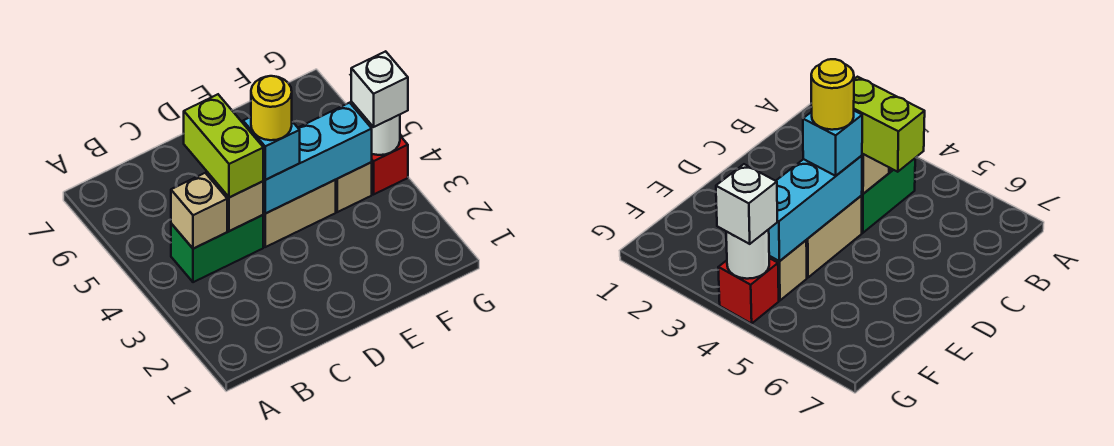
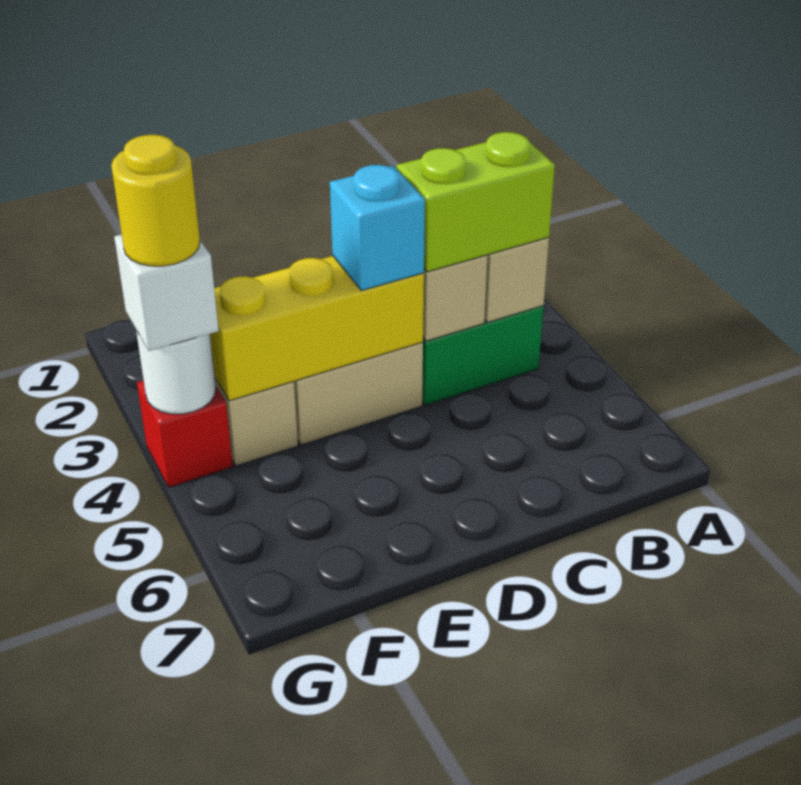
lime brick C4:C5 level 3 -> lime brick B4:C4 level 3
cyan brick D4:F4 level 2 -> yellow brick D4:F4 level 2
yellow round brick D4 level 4 -> yellow round brick G4 level 4

